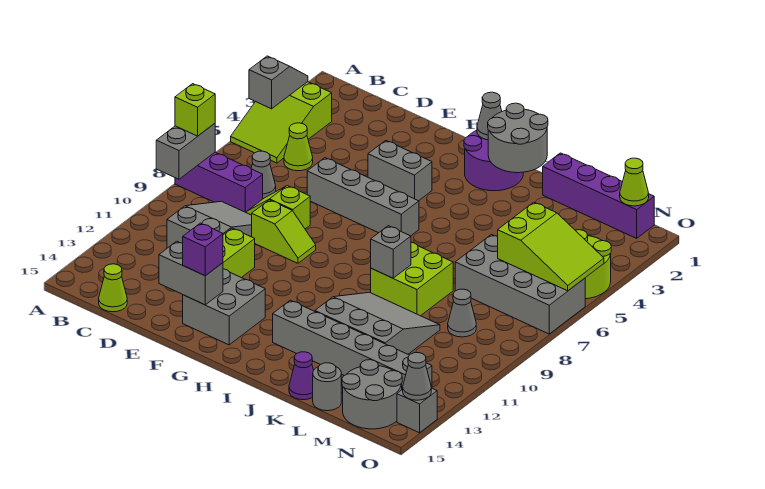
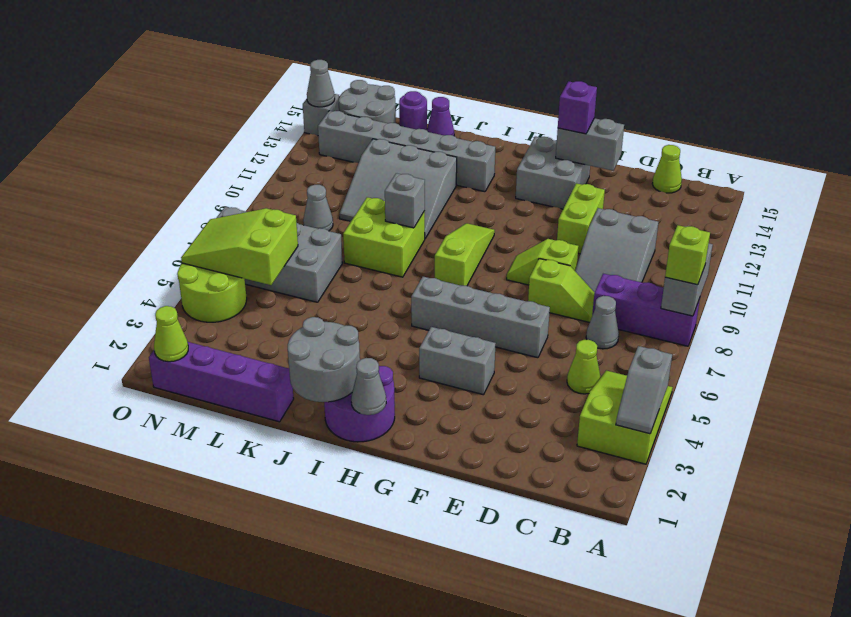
none -> lime slope H8:H10 level 1 top 8
grey round brick L15 level 1 -> purple round brick L15 level 1

